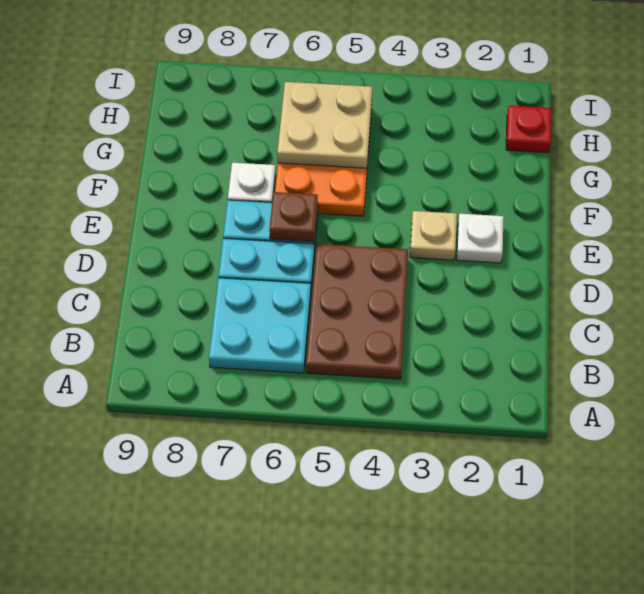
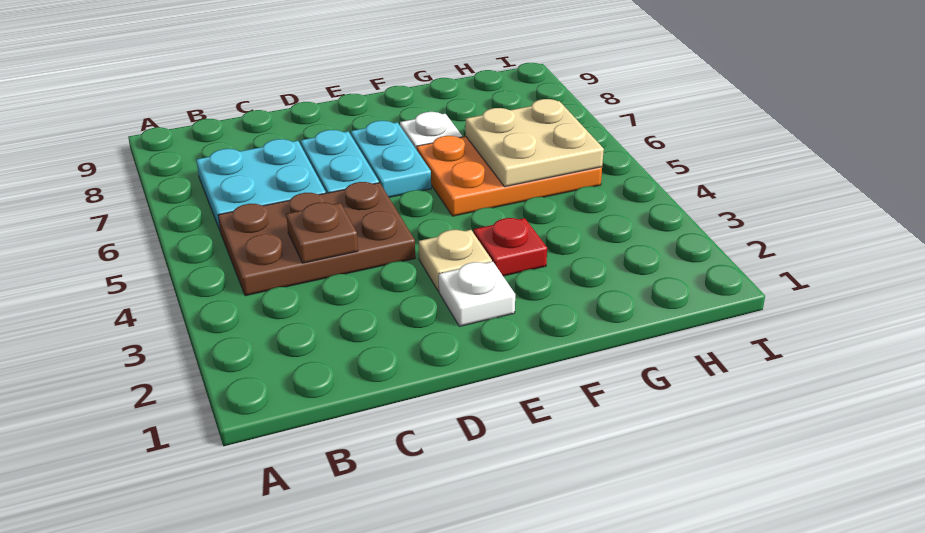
brown plate E6 level 2 -> brown plate C4 level 2
red plate H1 level 1 -> red plate F3 level 1

